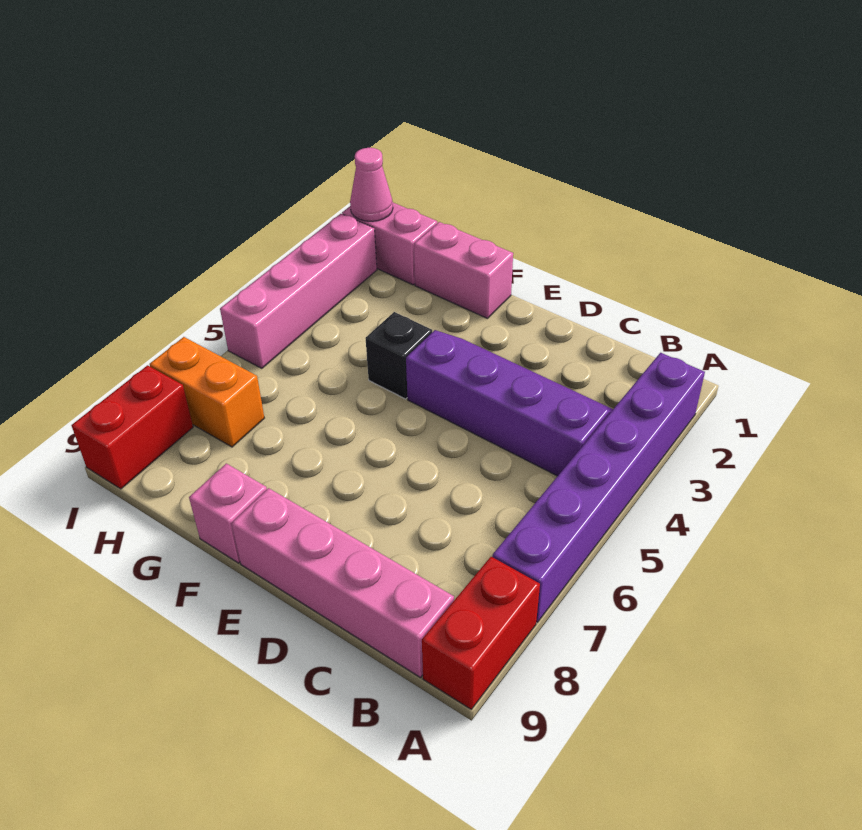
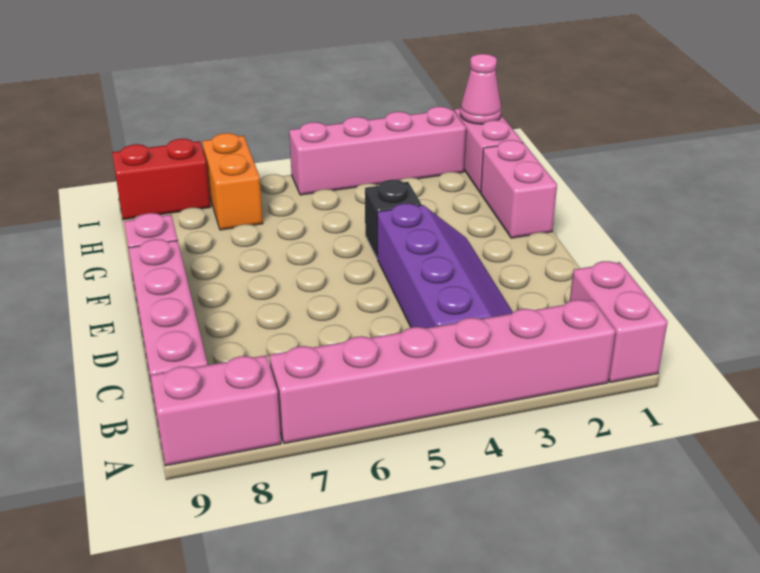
none -> pink brick A1:B1 level 1
purple brick A2:A7 level 1 -> pink brick A2:A7 level 1
red brick A8:A9 level 1 -> pink brick A8:A9 level 1

